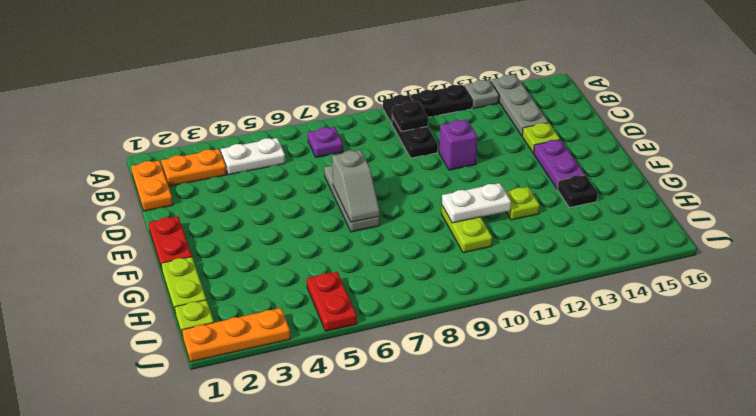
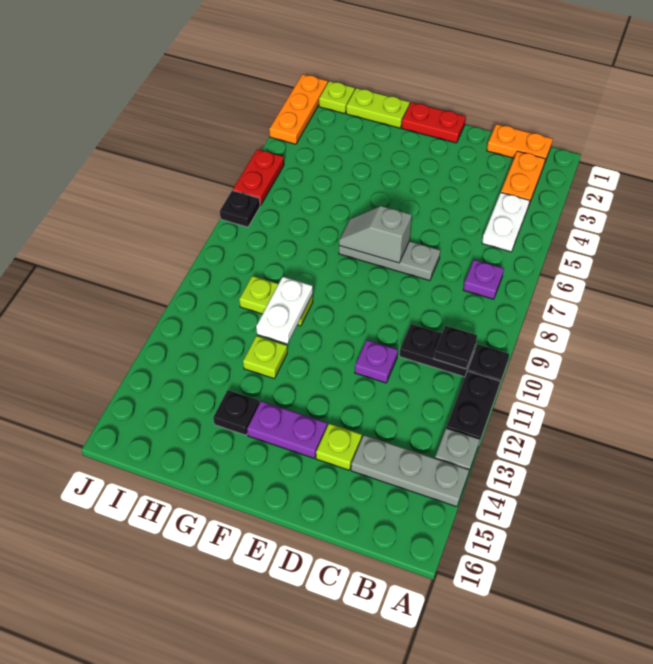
purple brick D11 level 1 -> purple plate D11 level 1
red plate I5:J5 level 1 -> red plate J5:J6 level 1
none -> black plate J7 level 1

